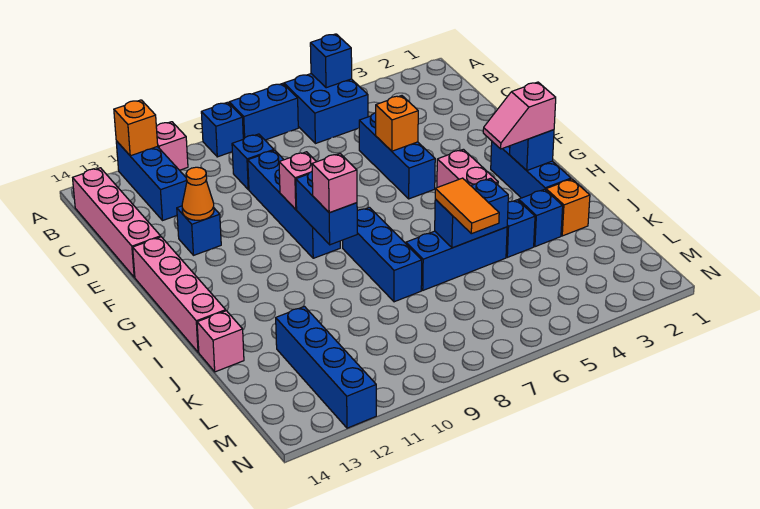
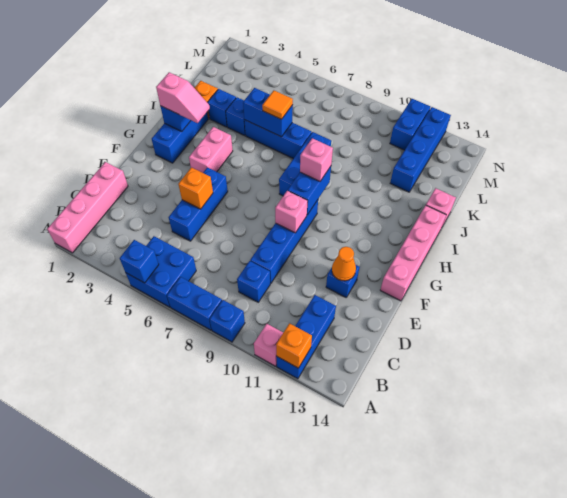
pink brick B14:E14 level 1 -> pink brick A1:D1 level 1
orange tile J6:K6 level 3 -> orange tile J6 level 3
none -> blue brick M11:N11 level 1

